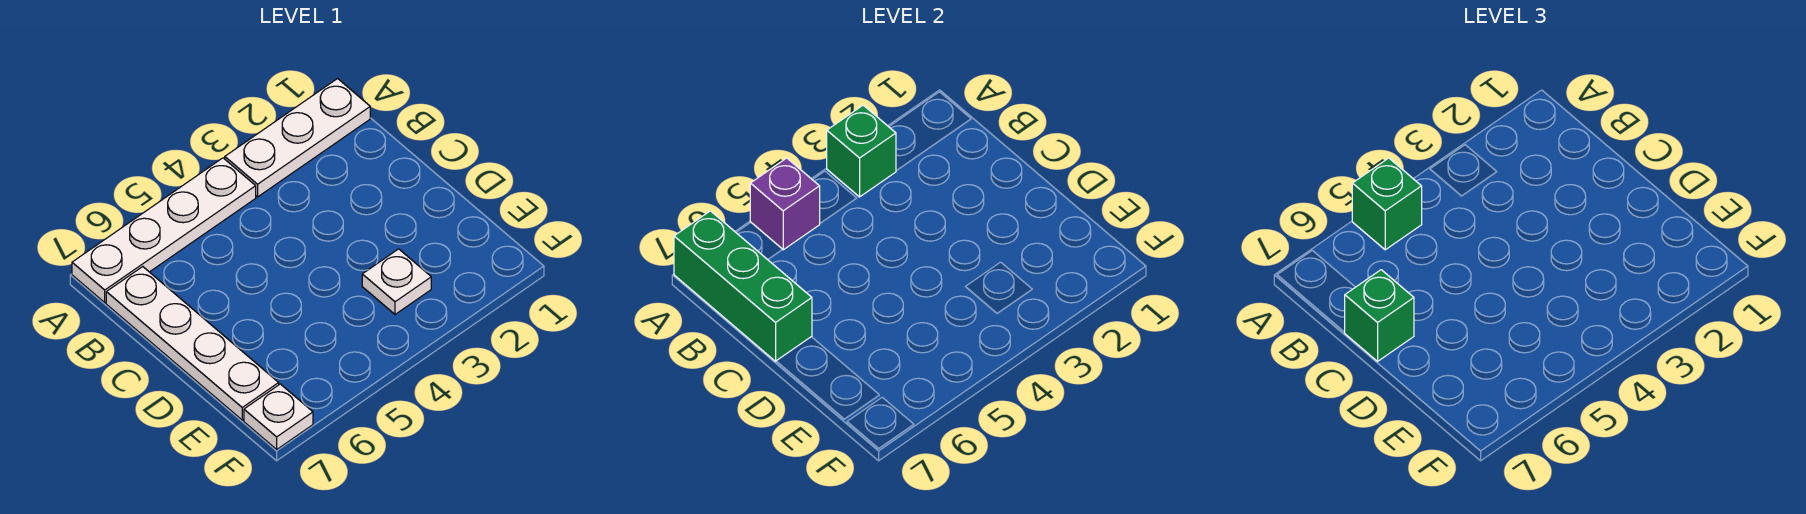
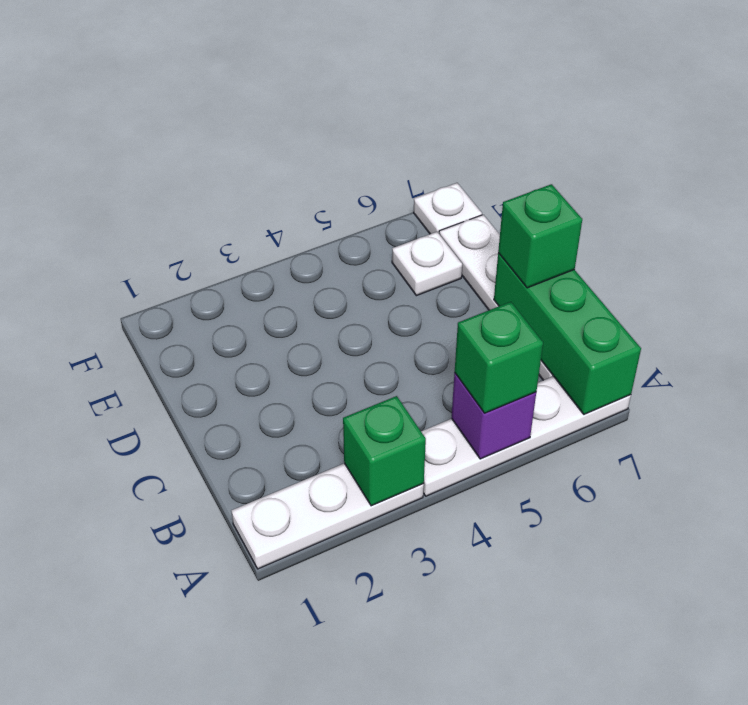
white plate E3 level 1 -> white plate E6 level 1

